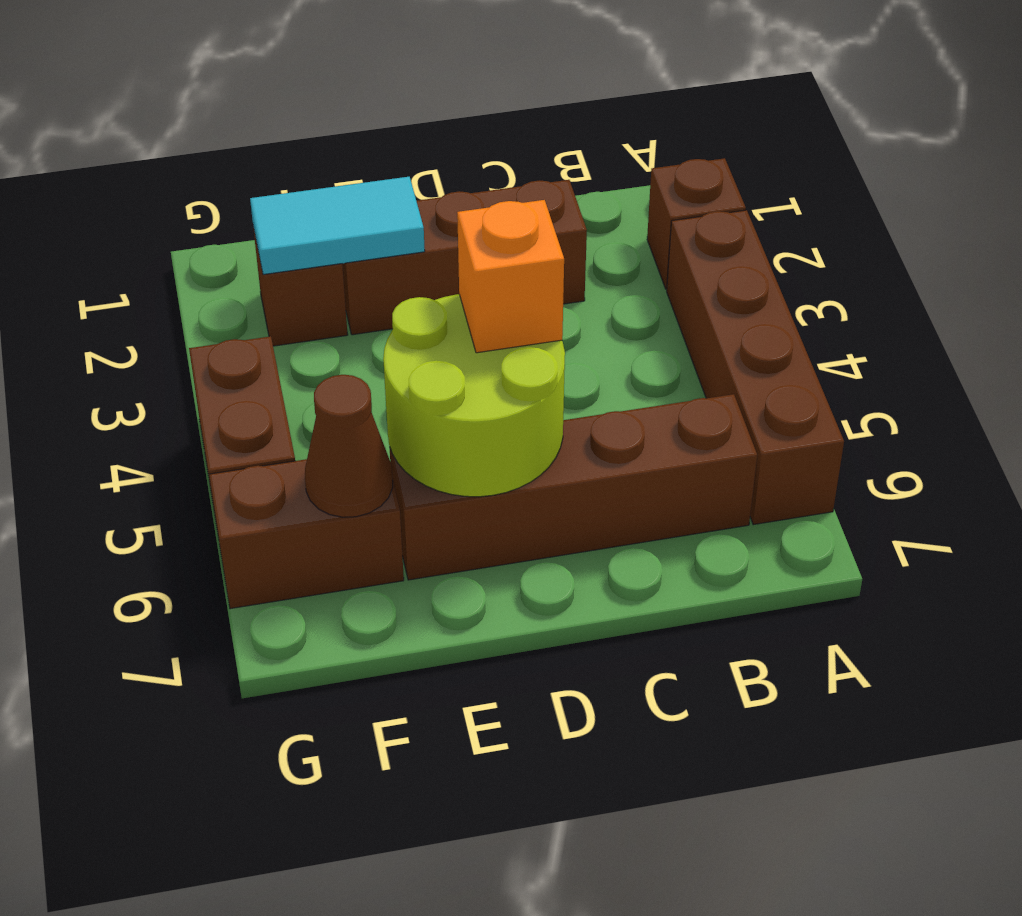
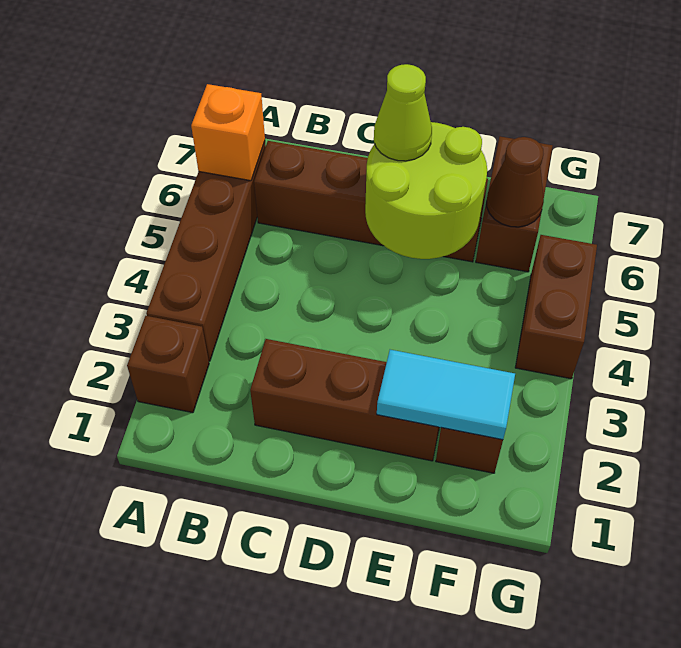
orange brick D5 level 3 -> orange brick A6 level 2
none -> lime cone D6 level 3
brown brick F6:G6 level 1 -> brown brick F6:F7 level 1

